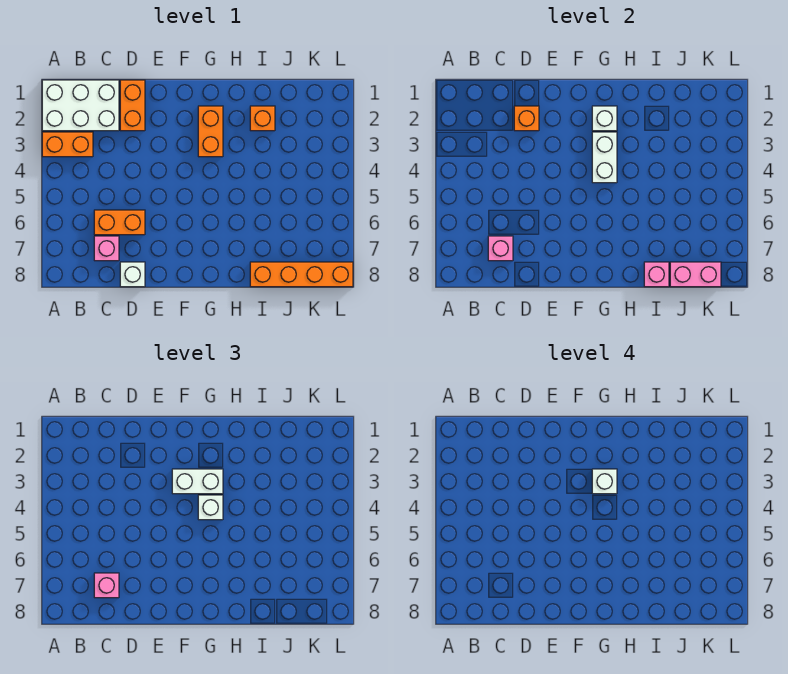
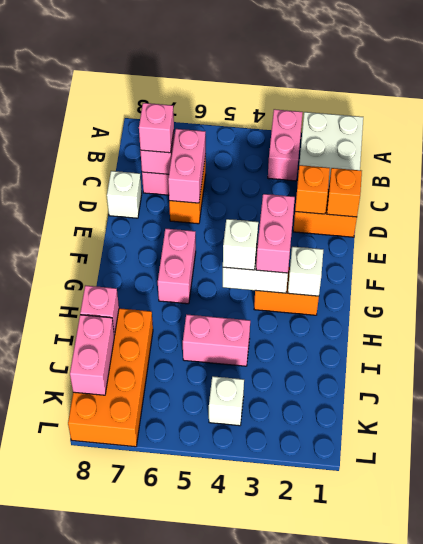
orange brick A3:B3 level 1 -> pink brick A3:B3 level 1
none -> pink brick C6:D6 level 2
white brick F3:G3 level 3 -> pink brick F3:G3 level 3
none -> pink brick F6:G6 level 1
white brick G3 level 4 -> white brick K4 level 1
orange brick I2 level 1 -> orange brick D1 level 2
none -> pink brick I4:I5 level 1
orange brick I8:L8 level 1 -> orange brick I7:L8 level 1

